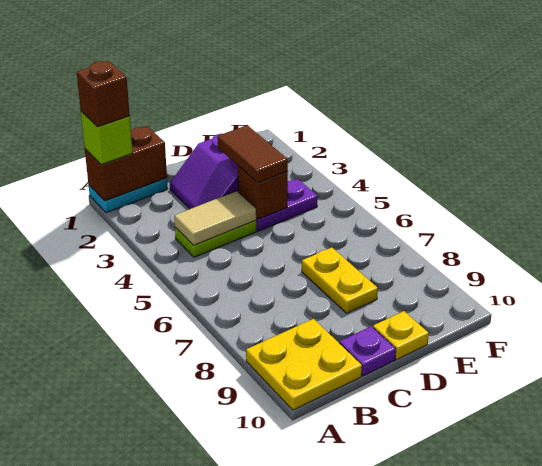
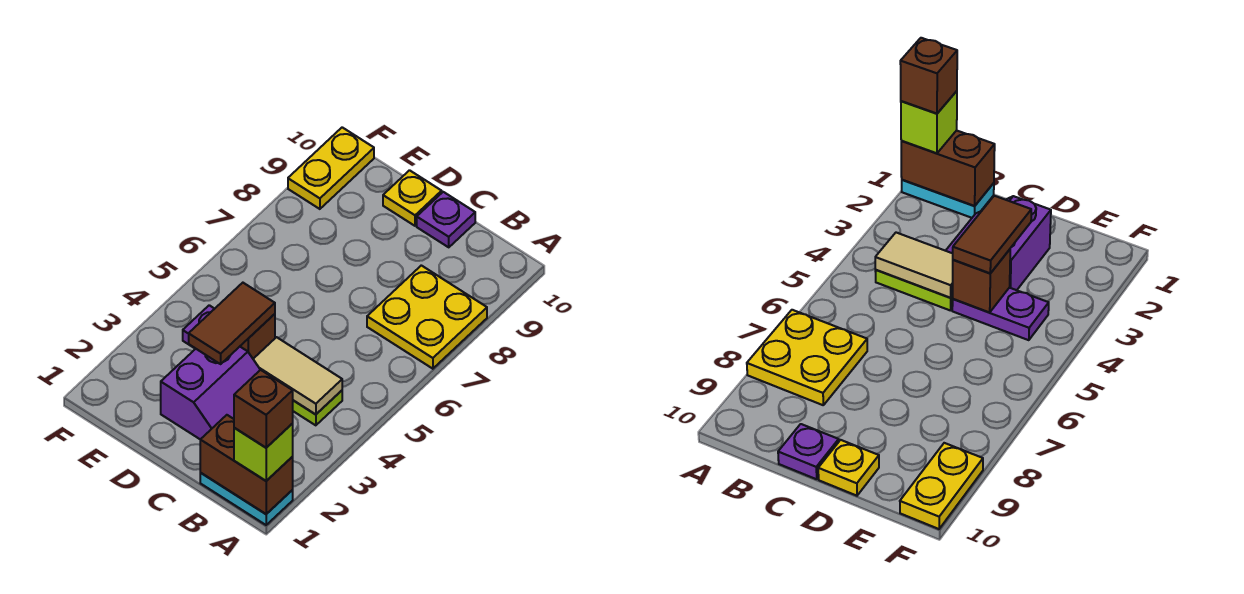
yellow plate A9:B10 level 1 -> yellow plate A7:B8 level 1
yellow plate D7:D8 level 1 -> yellow plate F9:F10 level 1

